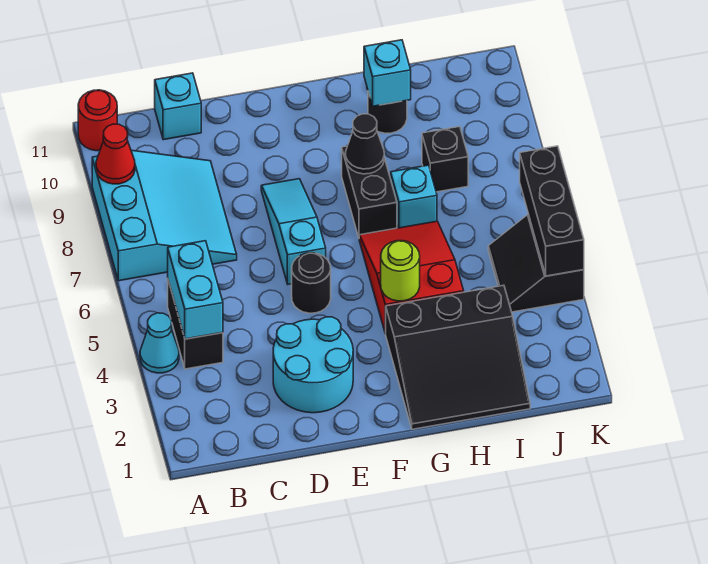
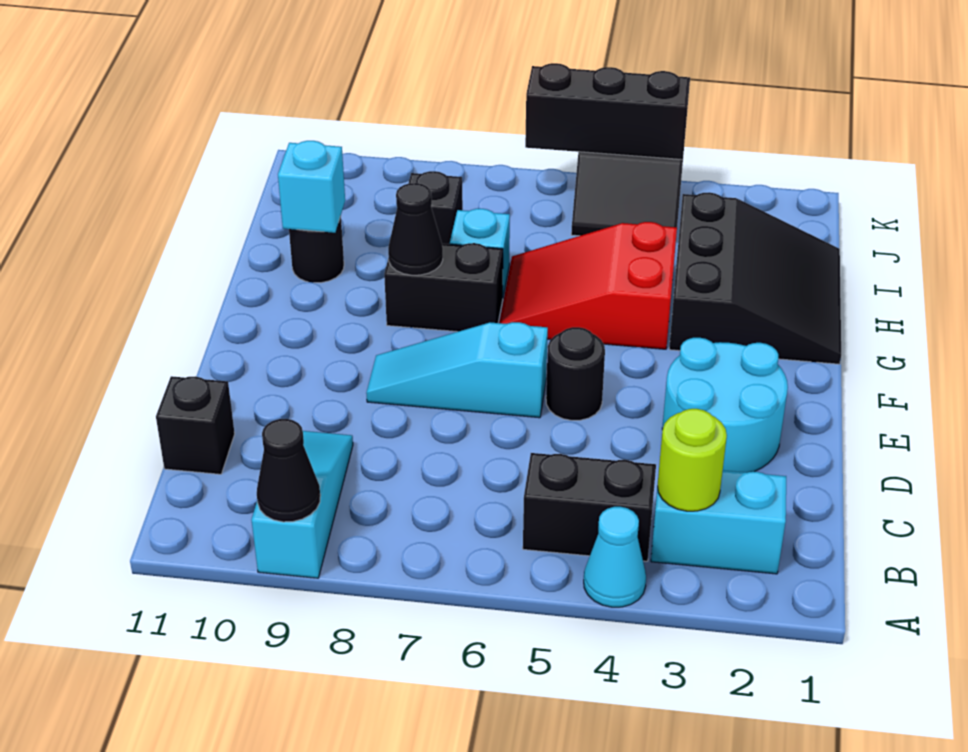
cyan slope A7:C9 level 1 top A -> cyan slope A9:C9 level 1 top A
red cone A9 level 2 -> black cone A9 level 2
red round brick A11 level 1 -> none
cyan brick B4:B5 level 2 -> cyan brick B2:B3 level 1
cyan brick C11 level 1 -> black brick C11 level 1
lime round brick G4 level 2 -> lime round brick B3 level 2

